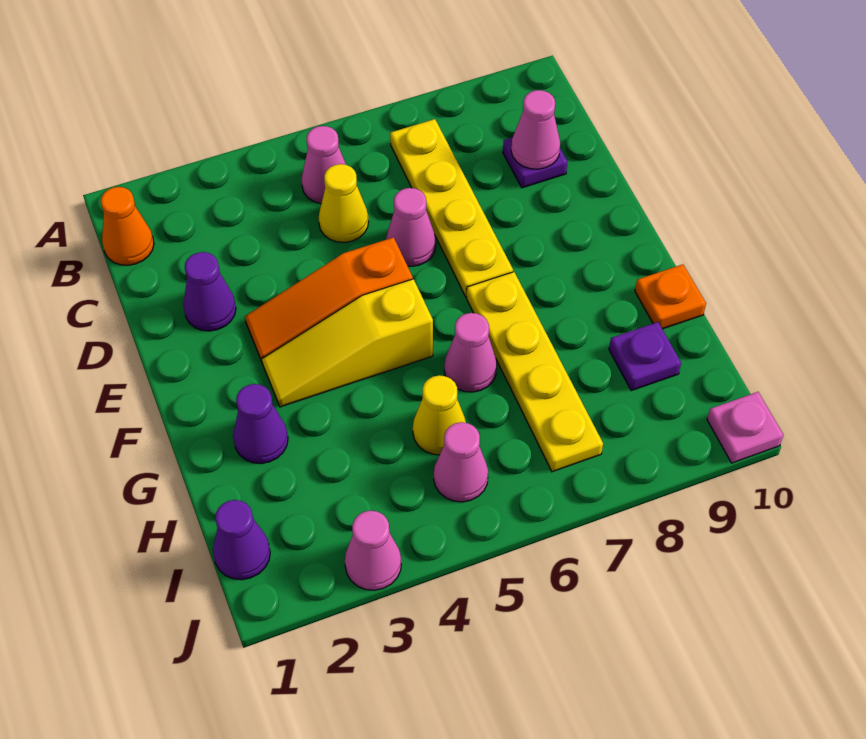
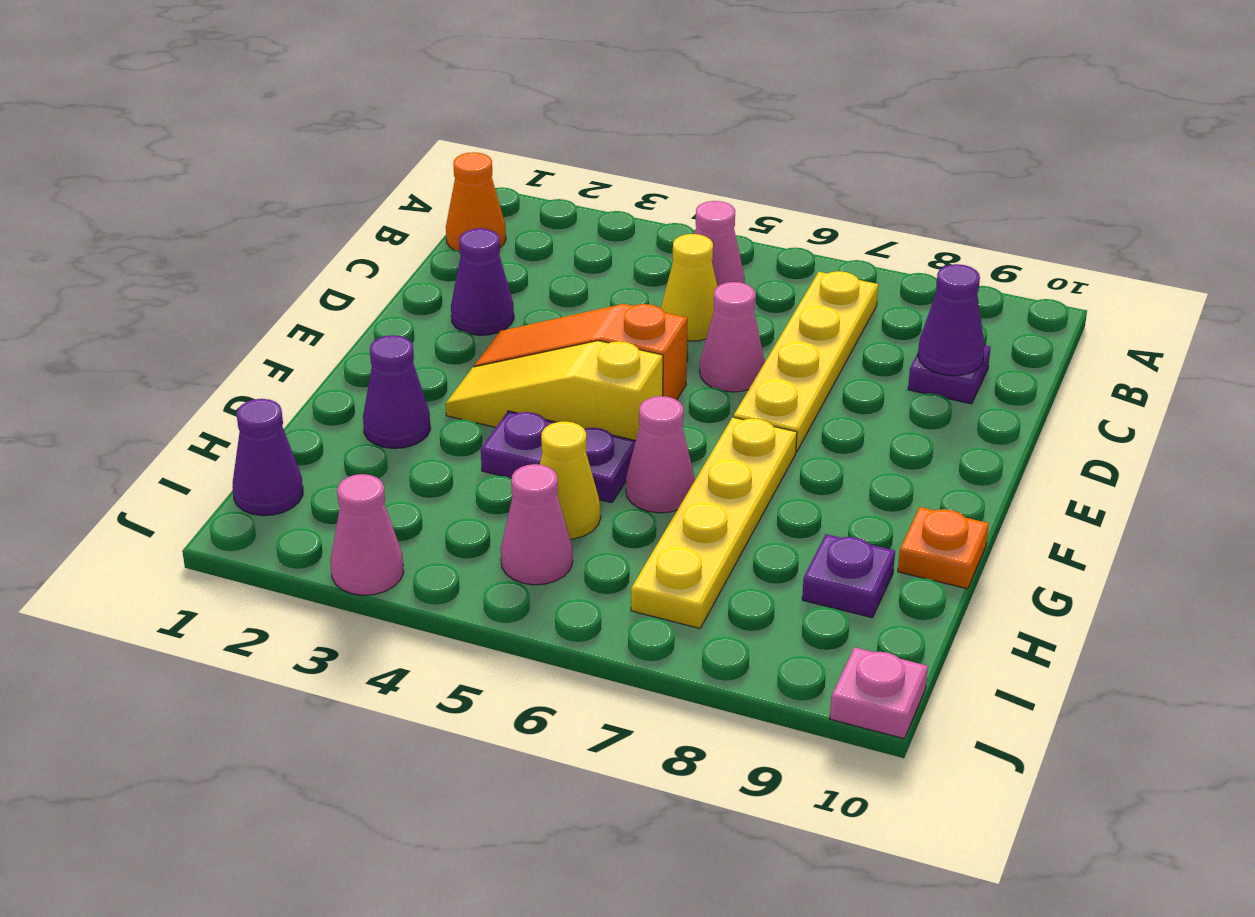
pink cone C9 level 2 -> purple cone C9 level 2
none -> purple plate G4:G5 level 1

